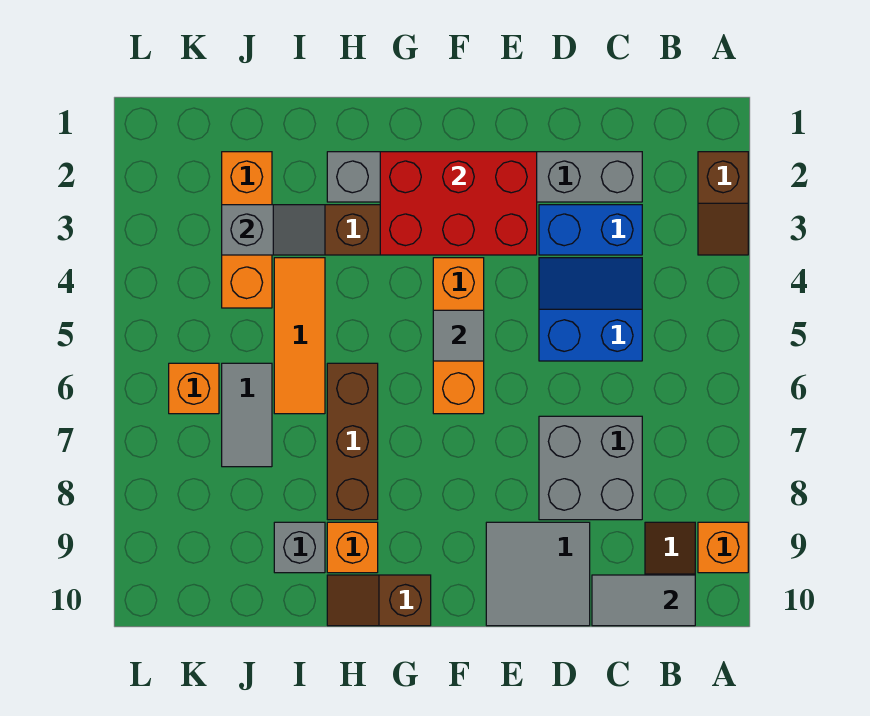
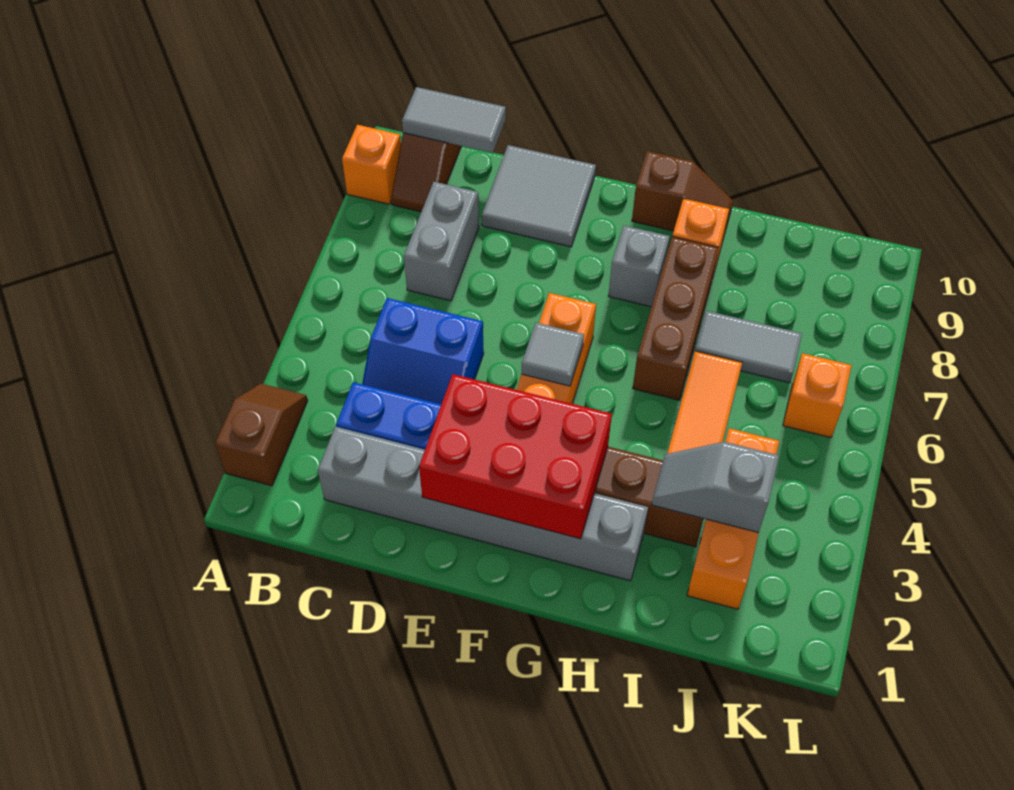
grey brick C7:D8 level 1 -> grey brick C7:C8 level 1
grey brick I9 level 1 -> grey brick G8 level 1
grey tile J6:J7 level 1 -> grey tile I7:J7 level 1

